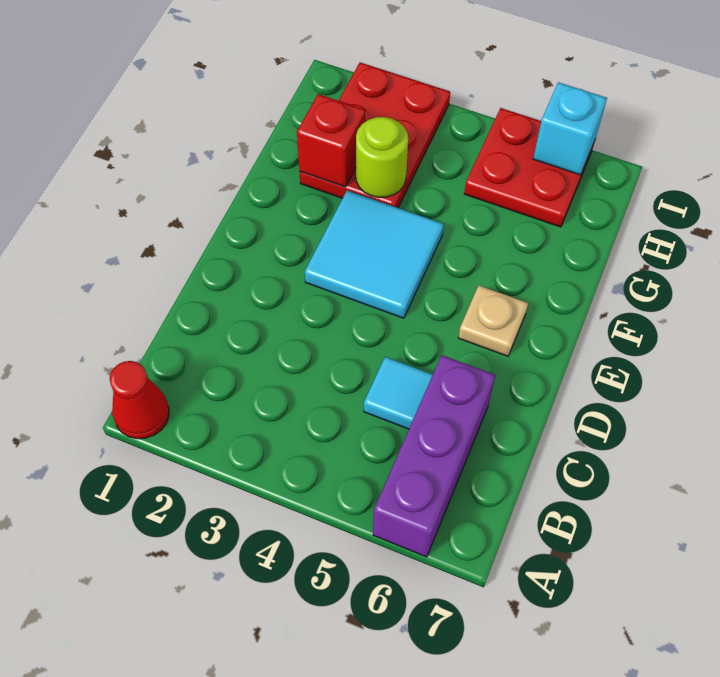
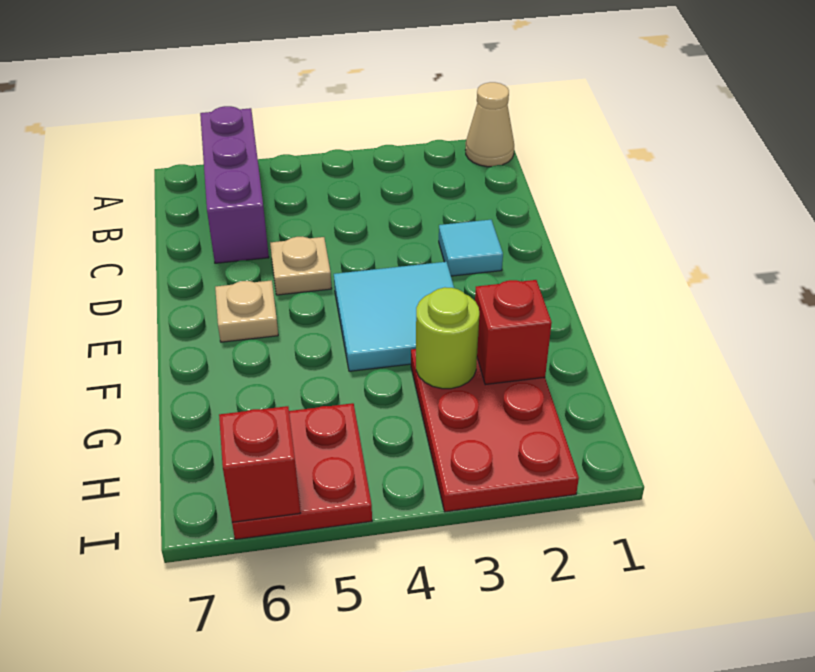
red cone A1 level 1 -> tan cone A1 level 1
cyan tile C5 level 1 -> cyan tile D2 level 1
none -> tan plate D5 level 1
cyan brick I6 level 2 -> red brick I6 level 2

